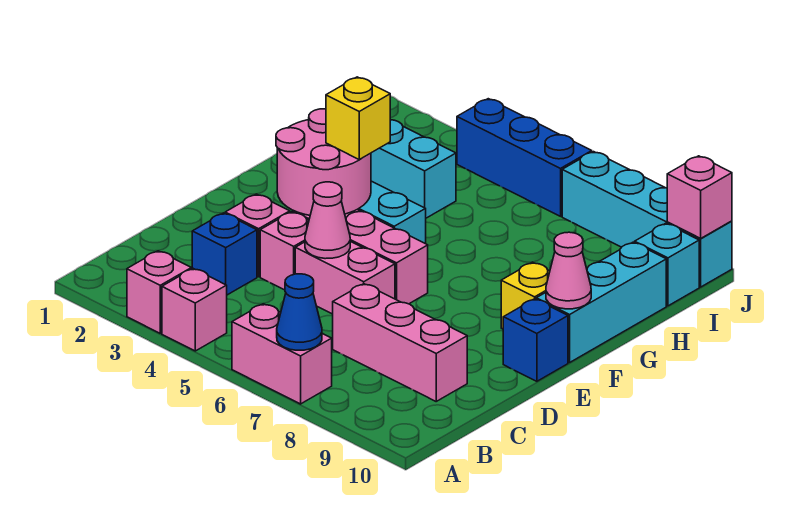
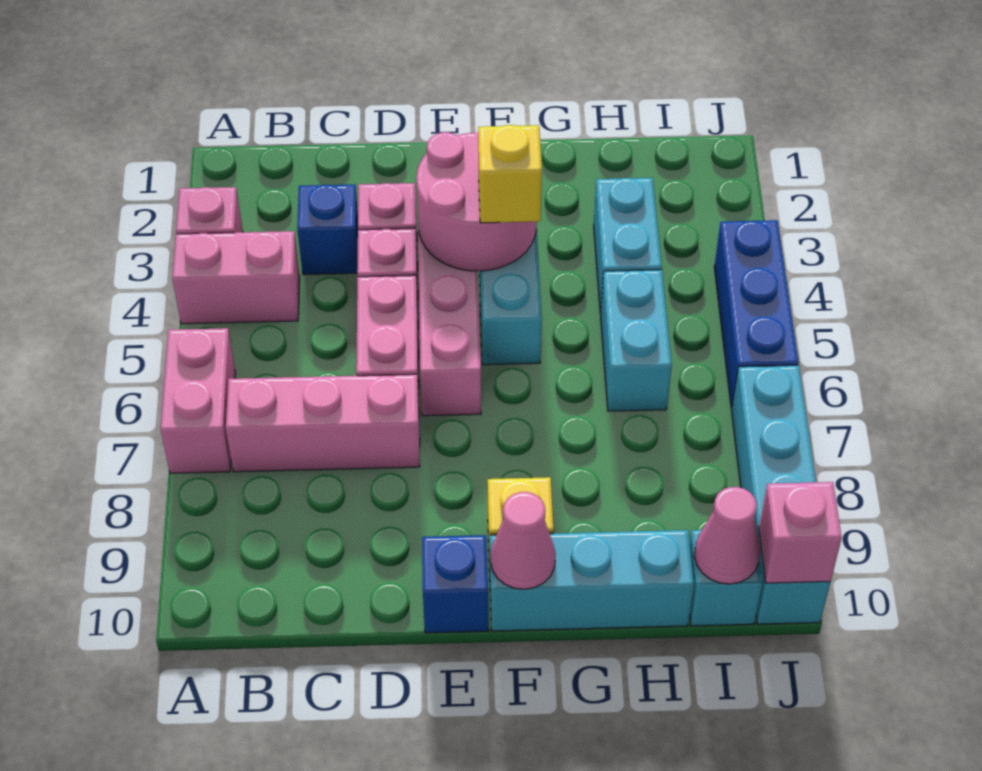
pink brick A4 level 1 -> pink brick A4:B4 level 1
blue cone A7 level 2 -> none
pink brick C7:C9 level 1 -> pink brick B7:D7 level 1
pink cone D5 level 2 -> pink cone I10 level 2
none -> cyan brick H5:H6 level 1

